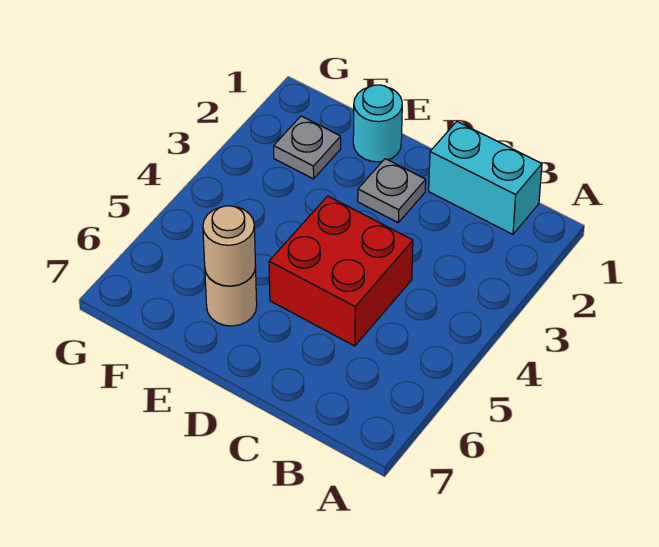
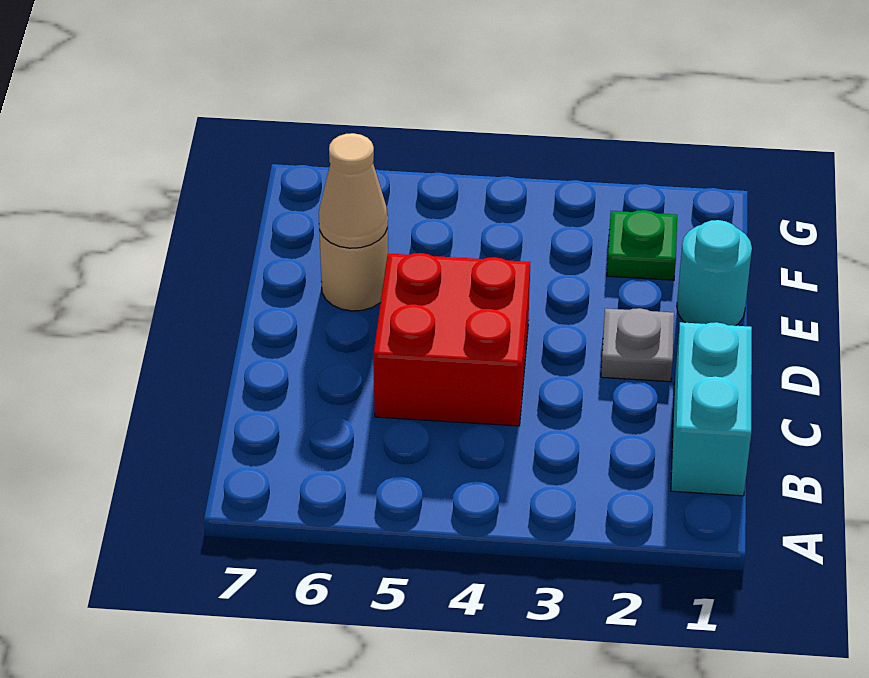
tan round brick E6 level 2 -> tan cone E6 level 2
grey plate F2 level 1 -> green plate F2 level 1

